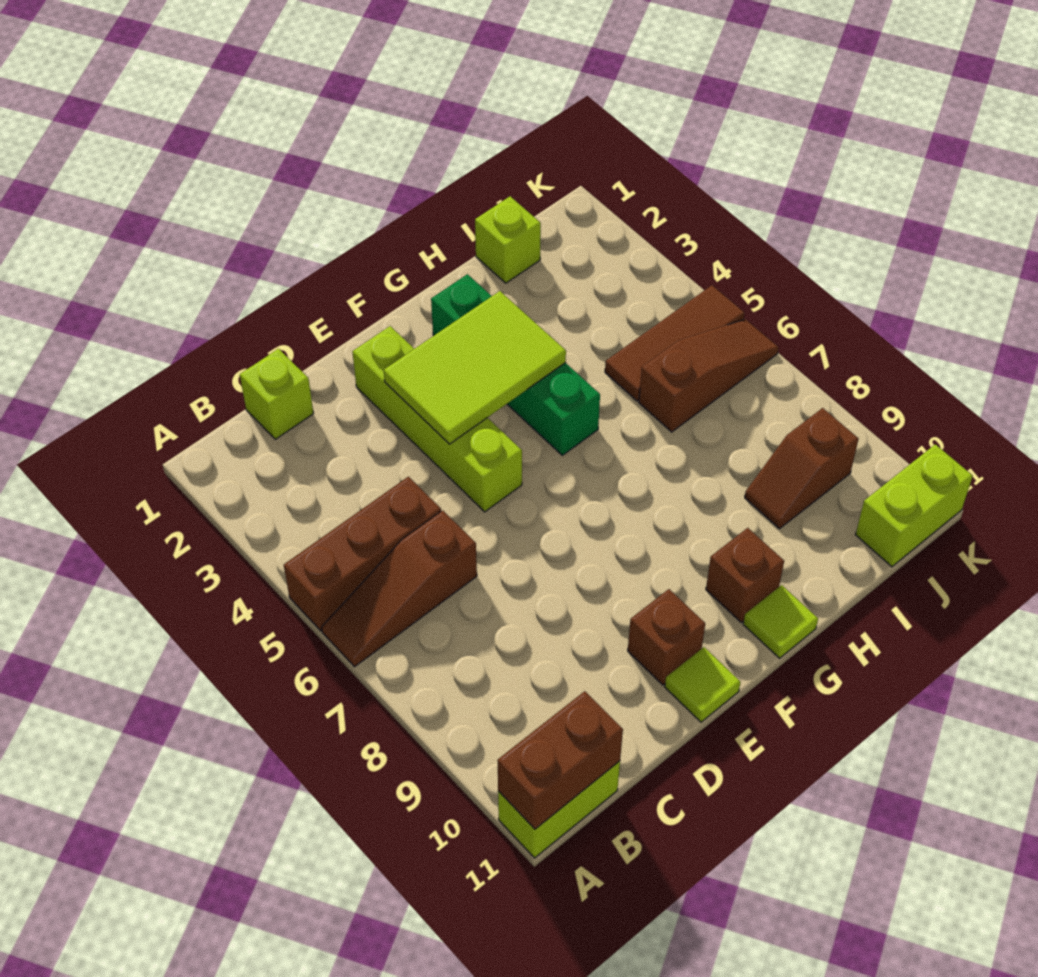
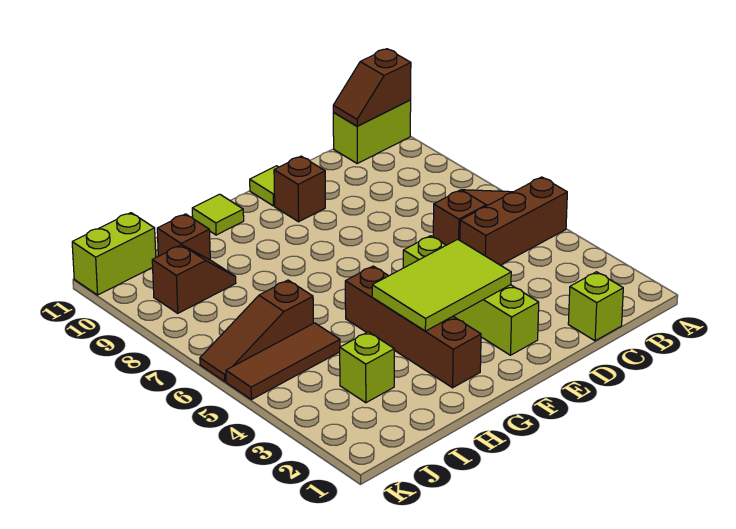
brown brick A11:B11 level 2 -> brown slope A11:B11 level 2 top A
green brick G2:G5 level 1 -> brown brick G2:G5 level 1
brown brick G10 level 1 -> brown brick I10 level 1
lime brick I1 level 1 -> lime brick I3 level 1

